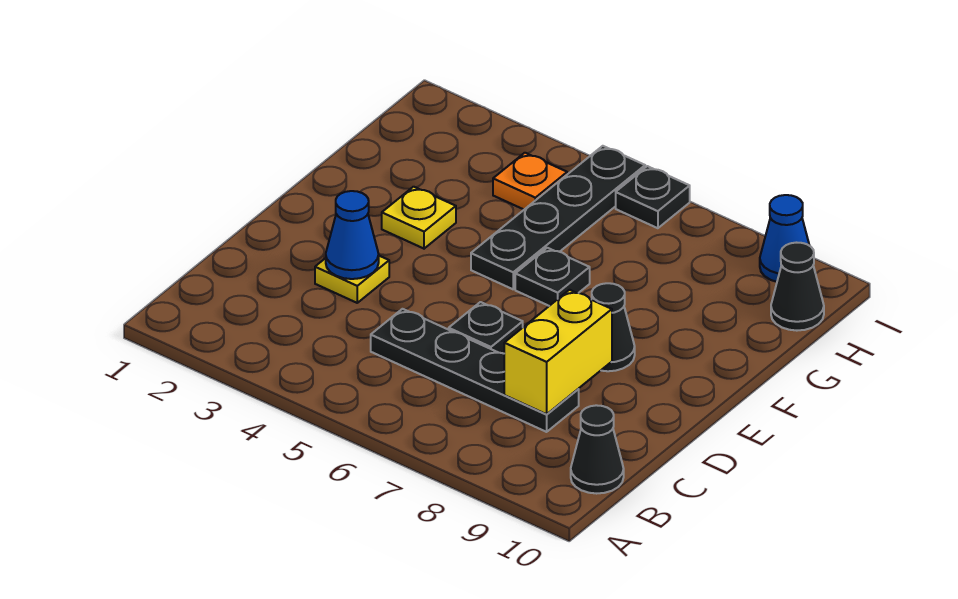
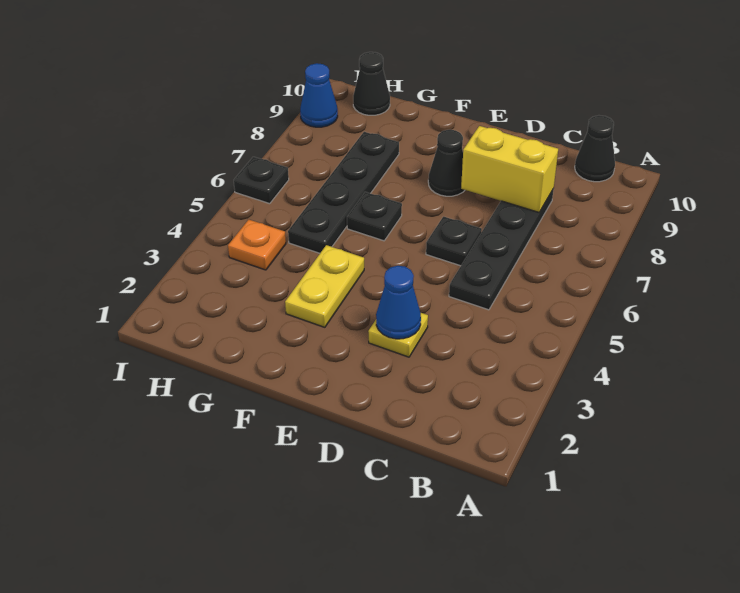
yellow plate F3 level 1 -> yellow plate F3:F4 level 1
black plate F5:I5 level 1 -> black plate G5:G8 level 1

